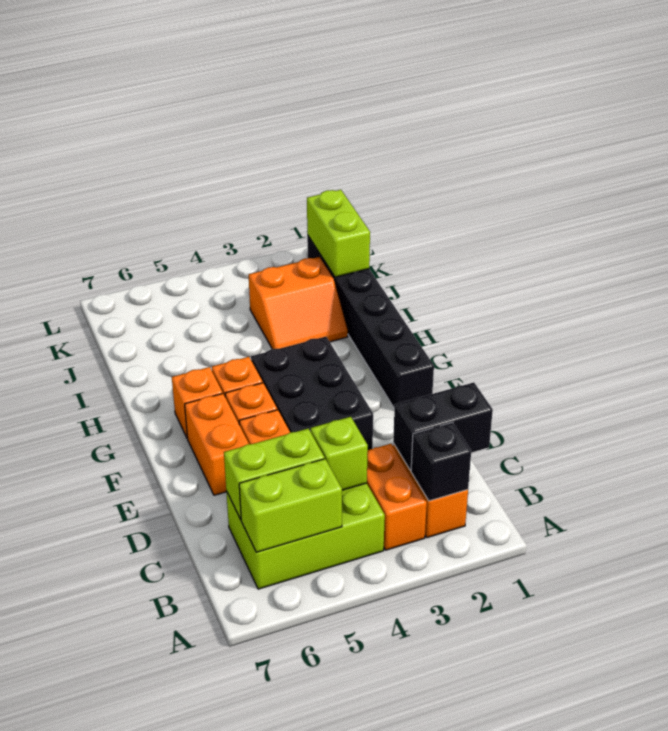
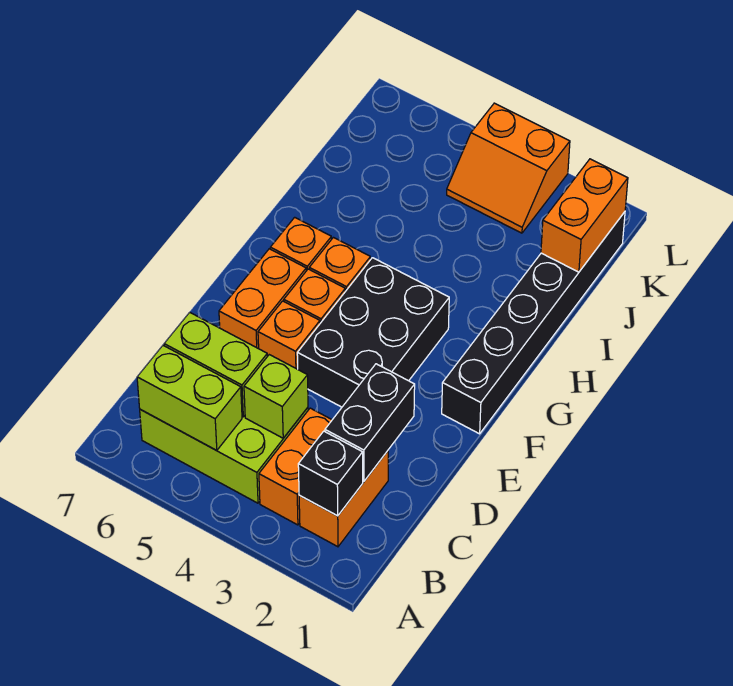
black brick C1:C2 level 2 -> black brick C2:D2 level 2
orange slope I2:J3 level 1 top J -> orange slope K3:L4 level 1 top L
lime brick J1:K1 level 2 -> orange brick J1:K1 level 2

